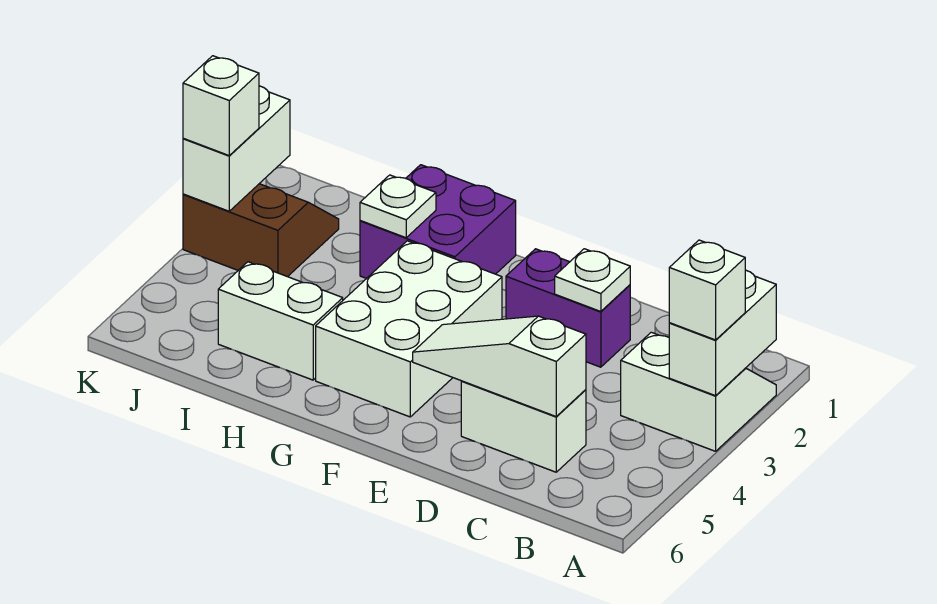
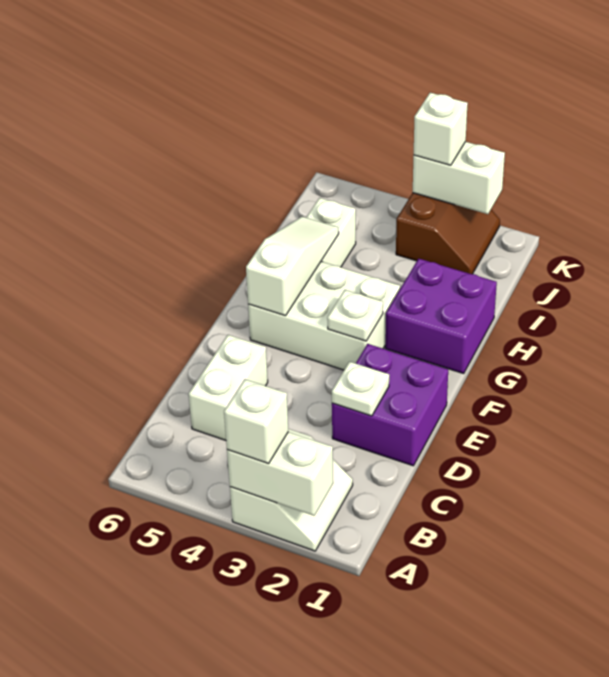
white slope C5:E5 level 2 top C -> white slope F5:H5 level 2 top F
purple brick D2:E2 level 1 -> purple brick D1:E2 level 1
white plate H2 level 2 -> white plate F3 level 2

